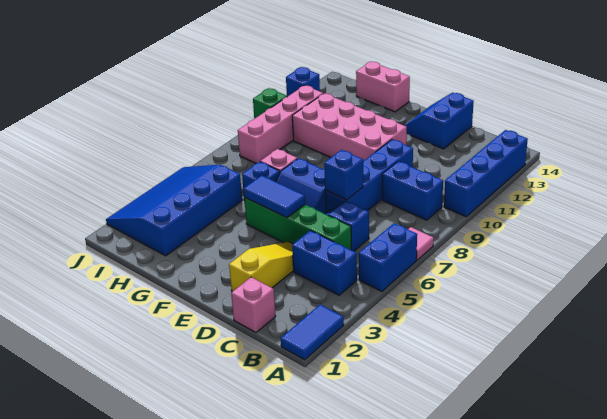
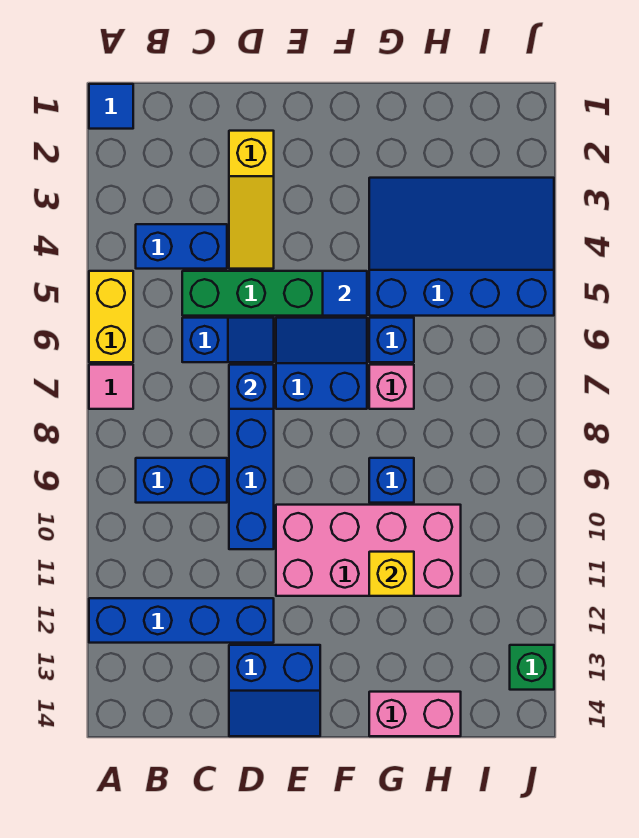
blue tile A1:A2 level 1 -> blue tile A1 level 1
blue brick A5:A6 level 1 -> yellow brick A5:A6 level 1
blue brick A10:A13 level 1 -> blue brick A12:D12 level 1
pink brick C1 level 1 -> none
blue slope D13:E14 level 1 top D -> blue slope D13:E14 level 1 top 13
blue tile E5:F5 level 2 -> blue tile F5 level 2
none -> yellow brick G11 level 2
blue slope H2:J5 level 1 top H -> blue slope G3:J5 level 1 top 5
pink brick I8:I11 level 1 -> none
green brick J10 level 1 -> green brick J13 level 1
blue brick J12 level 1 -> blue brick G9 level 1

